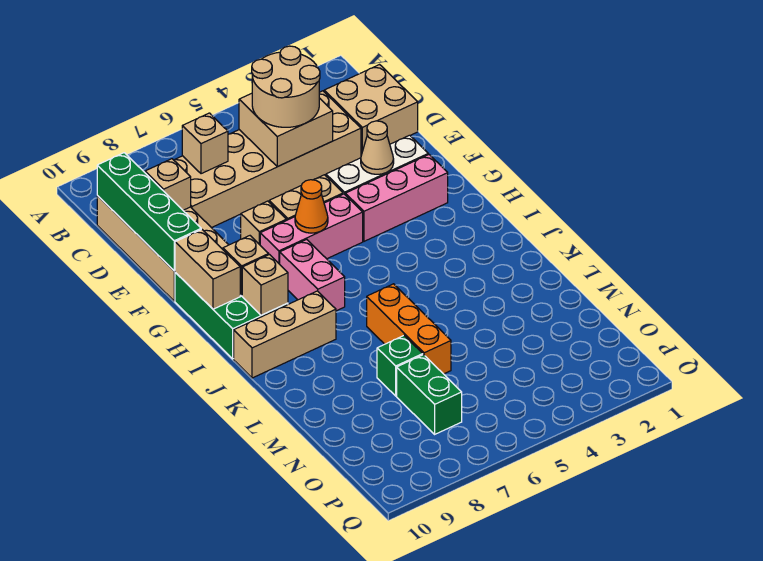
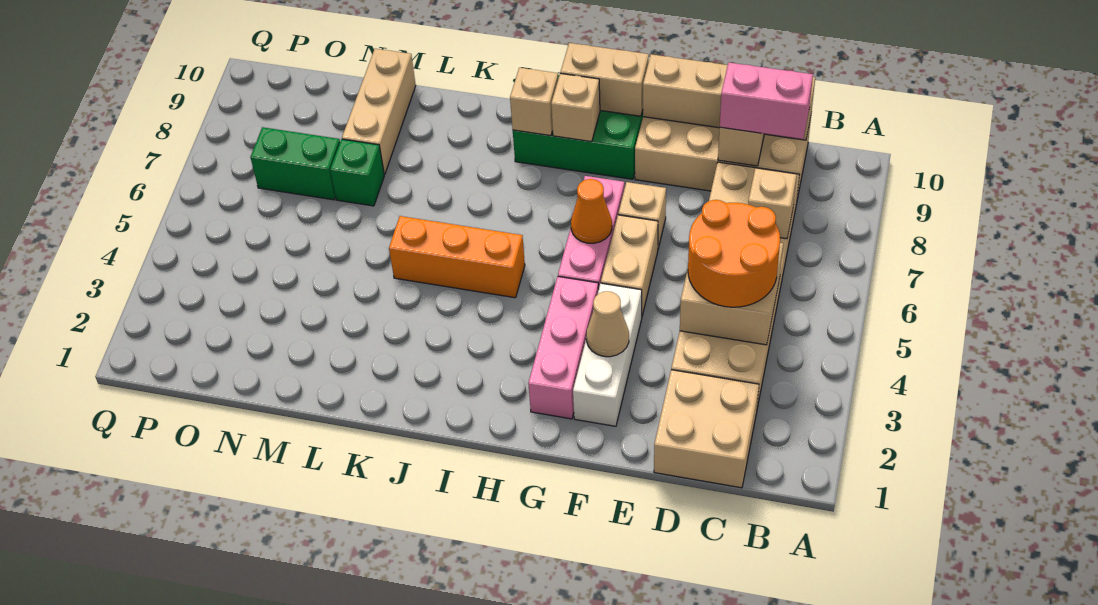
tan round brick C4:D5 level 3 -> orange round brick C4:D5 level 3
green brick C10:F10 level 2 -> tan brick C10:F10 level 2
pink brick H7:I7 level 1 -> pink brick C9:D9 level 3
tan brick J8:J10 level 1 -> tan brick M8:M10 level 1
orange brick K6:M6 level 1 -> orange brick I5:K5 level 1

